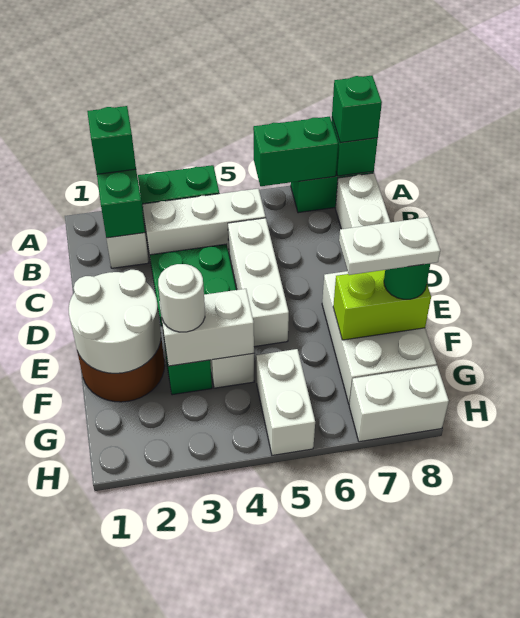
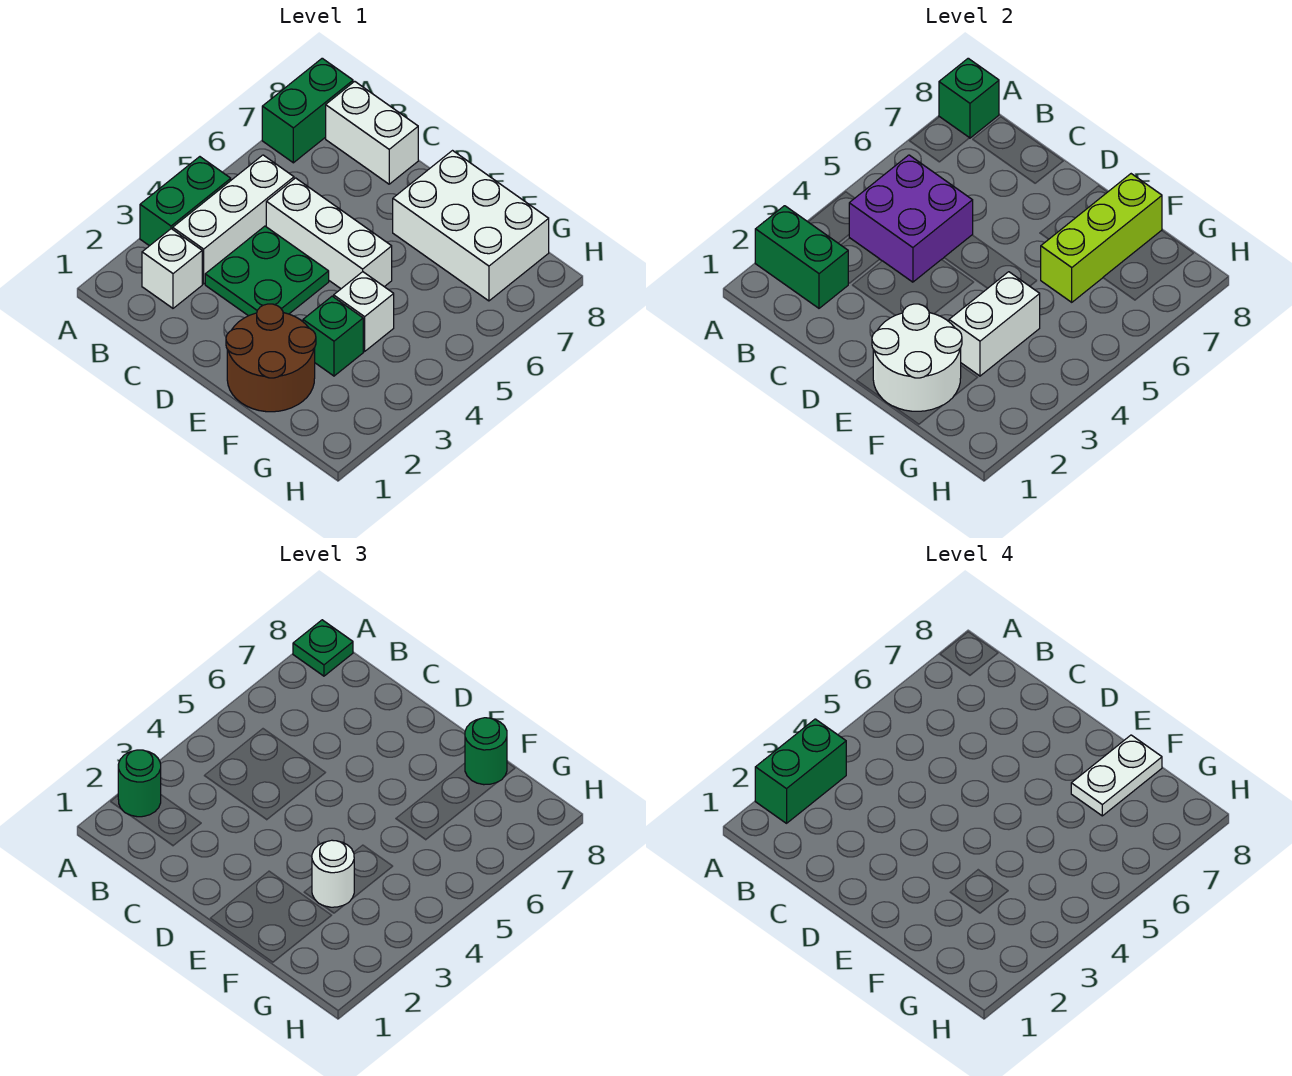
green brick A2 level 3 -> green round brick A2 level 3
green brick A6:A7 level 2 -> green brick A2:A3 level 4
green brick A8 level 3 -> green plate A8 level 3
none -> purple brick B4:C5 level 2
lime brick F7:F8 level 2 -> lime brick F6:F8 level 2
white brick G5:H5 level 1 -> none
white brick H7:H8 level 1 -> none

